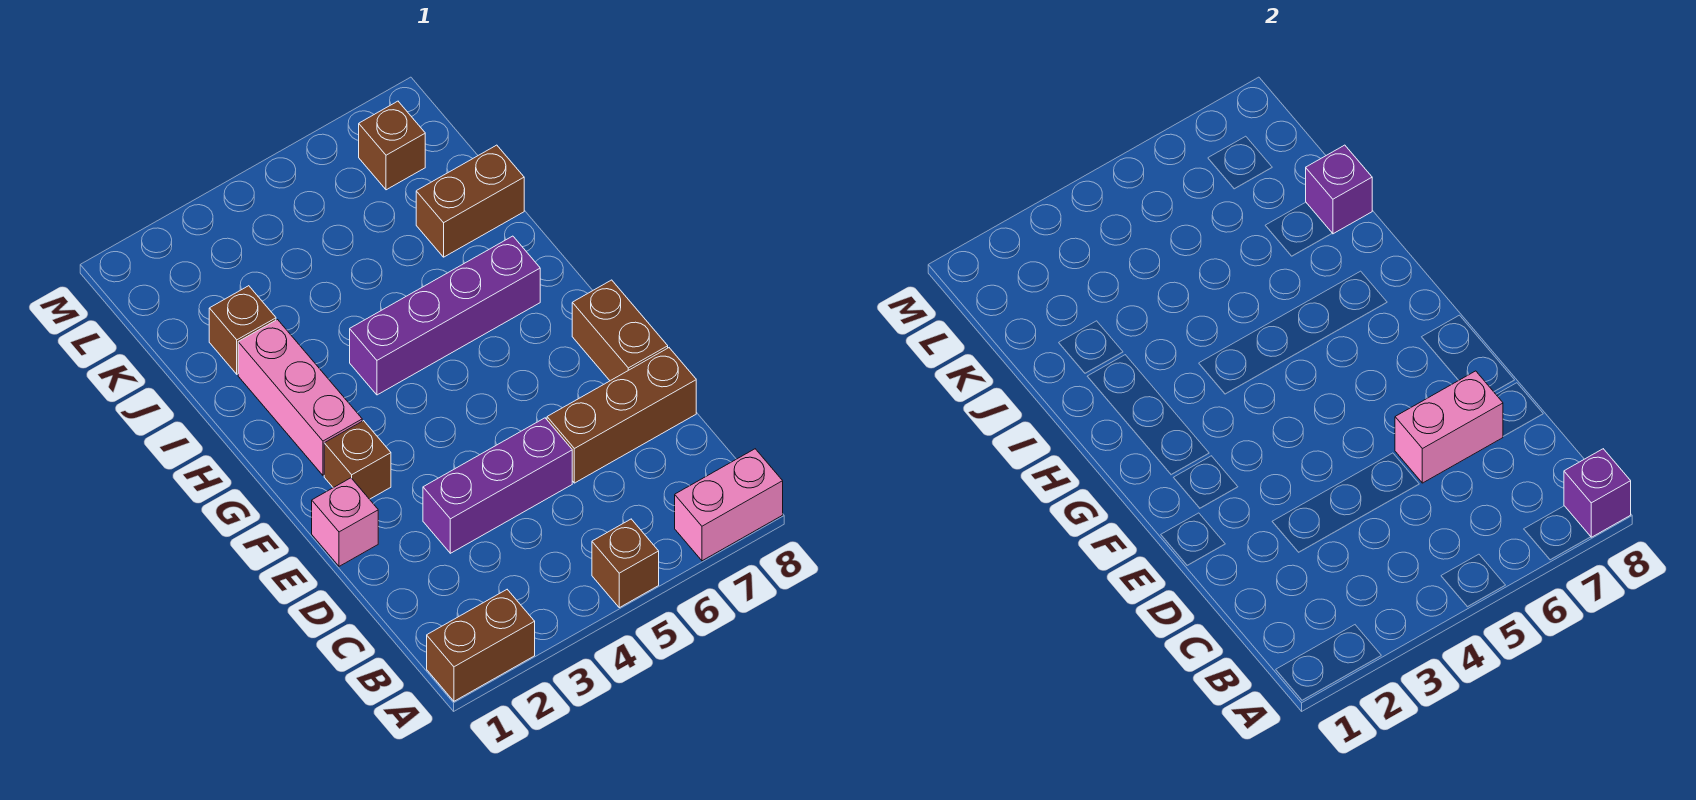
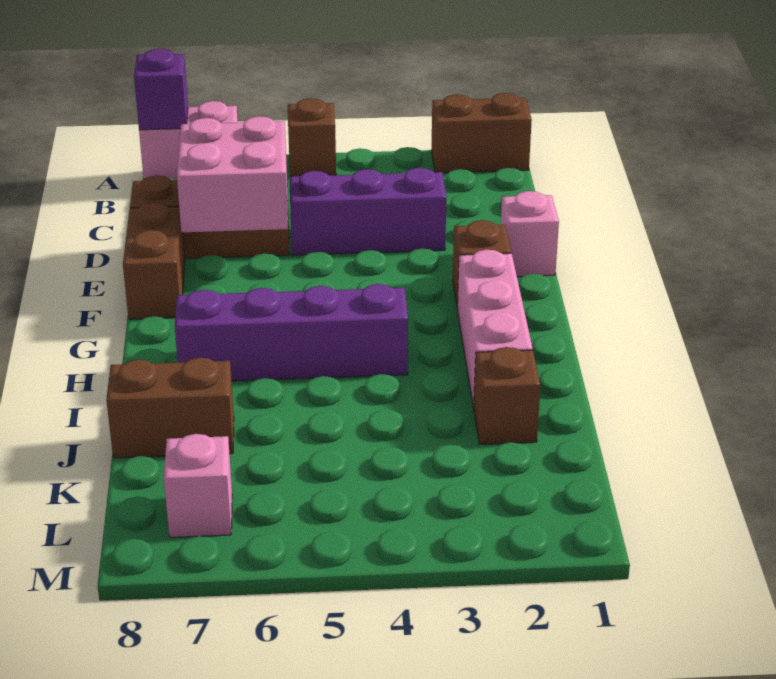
pink brick D6:D7 level 2 -> pink brick D6:E7 level 2
purple brick J8 level 2 -> none
brown brick L7 level 1 -> pink brick L7 level 1

